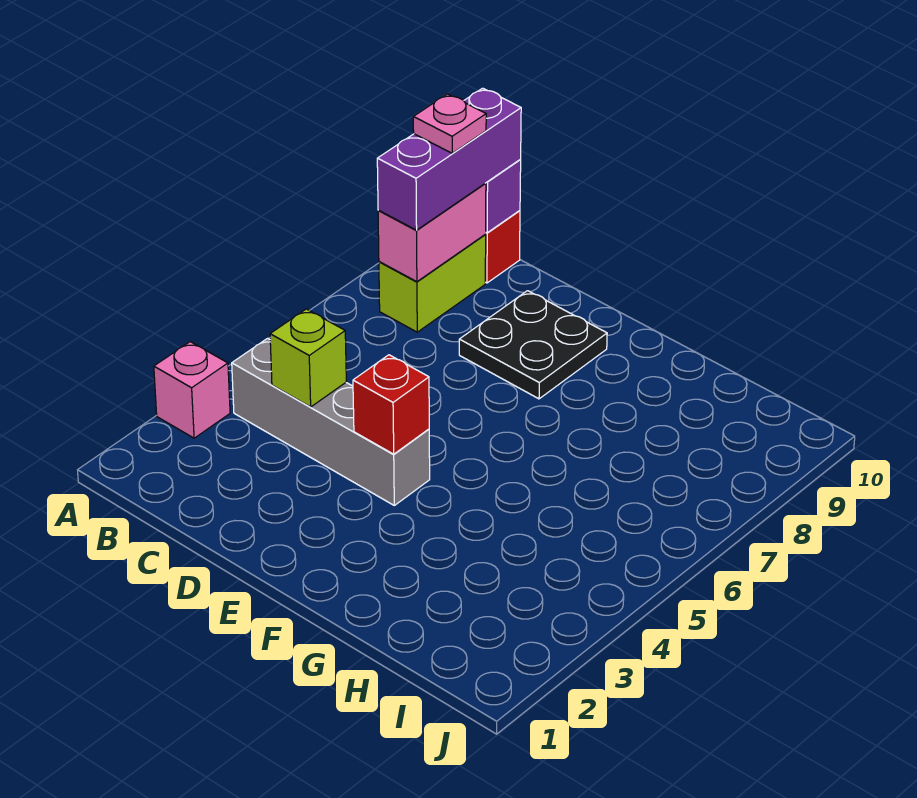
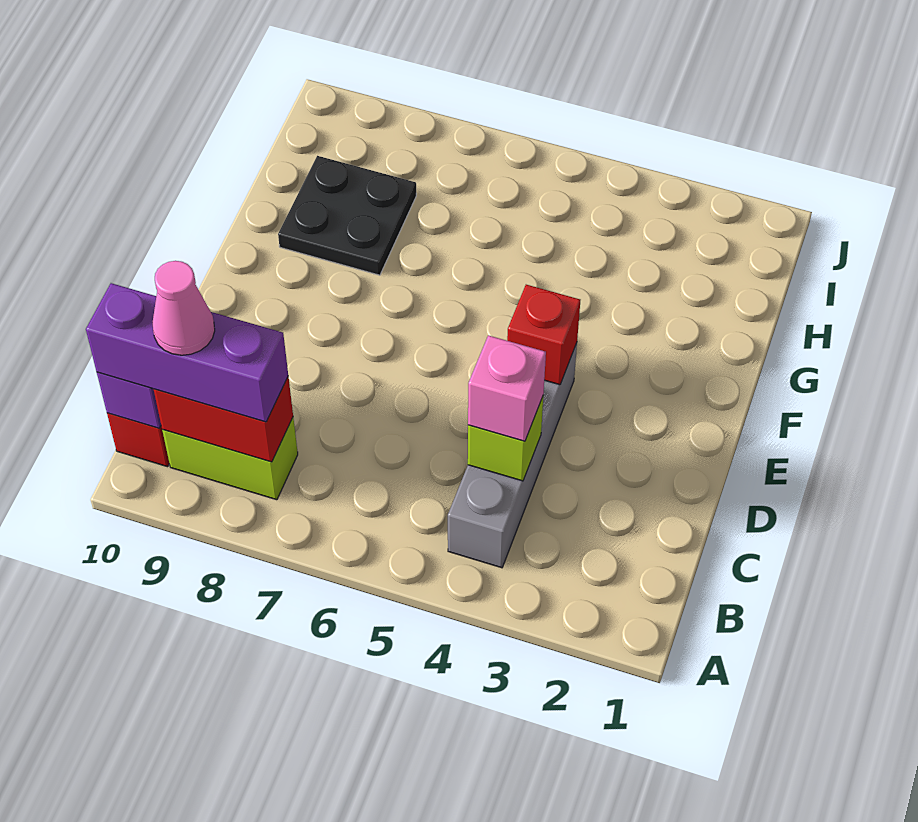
pink brick A3 level 1 -> pink brick C4 level 3
pink brick B8:B9 level 2 -> red brick B8:B9 level 2
pink plate B9 level 4 -> pink cone B9 level 4
black plate D8:E9 level 1 -> black plate G8:H9 level 1

